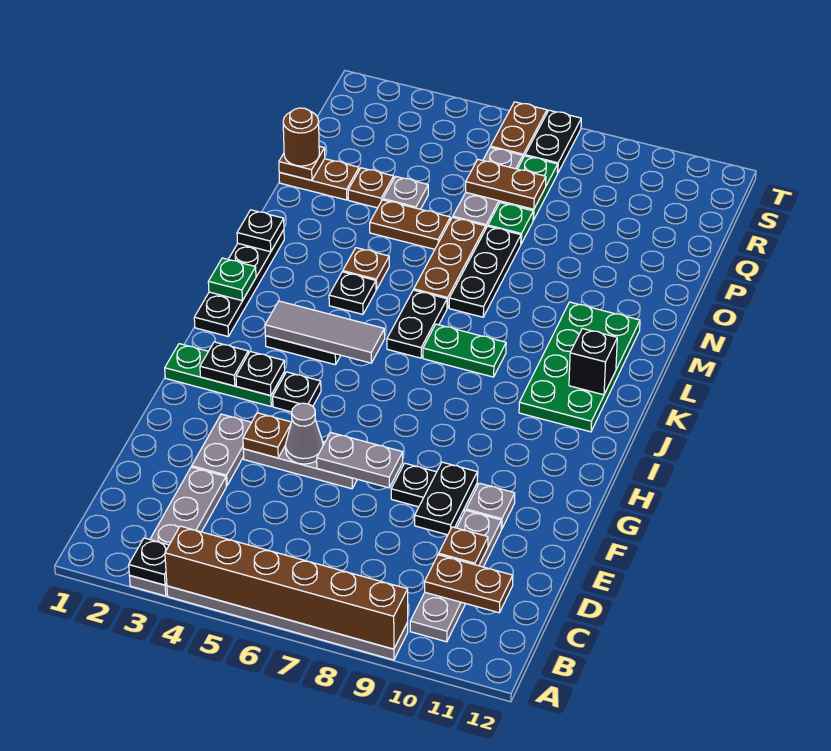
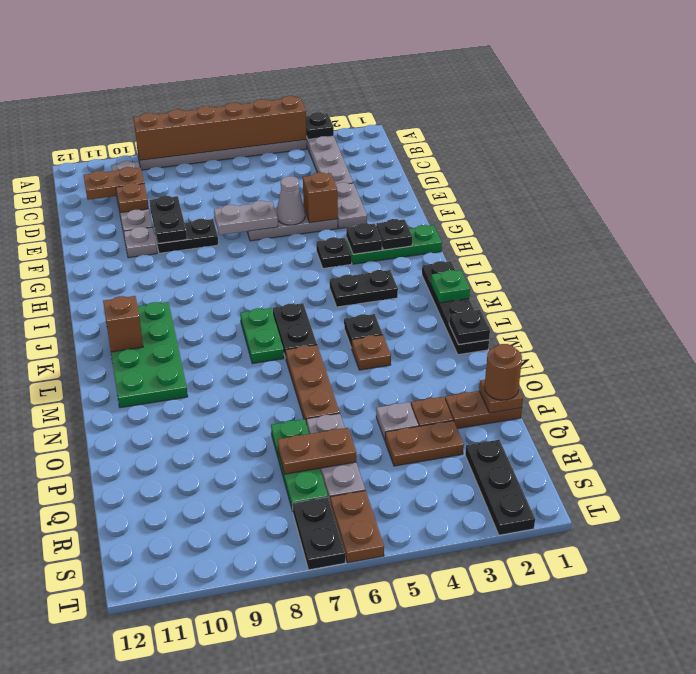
brown plate F4 level 2 -> brown brick F4 level 2
grey tile J3:J5 level 2 -> none
green plate K7:K8 level 1 -> green plate K7:L7 level 1
black brick K11 level 2 -> brown brick K11 level 2
black plate M7:O7 level 1 -> black plate R2:T2 level 1
brown plate O4:O5 level 1 -> brown plate Q3:Q4 level 1

